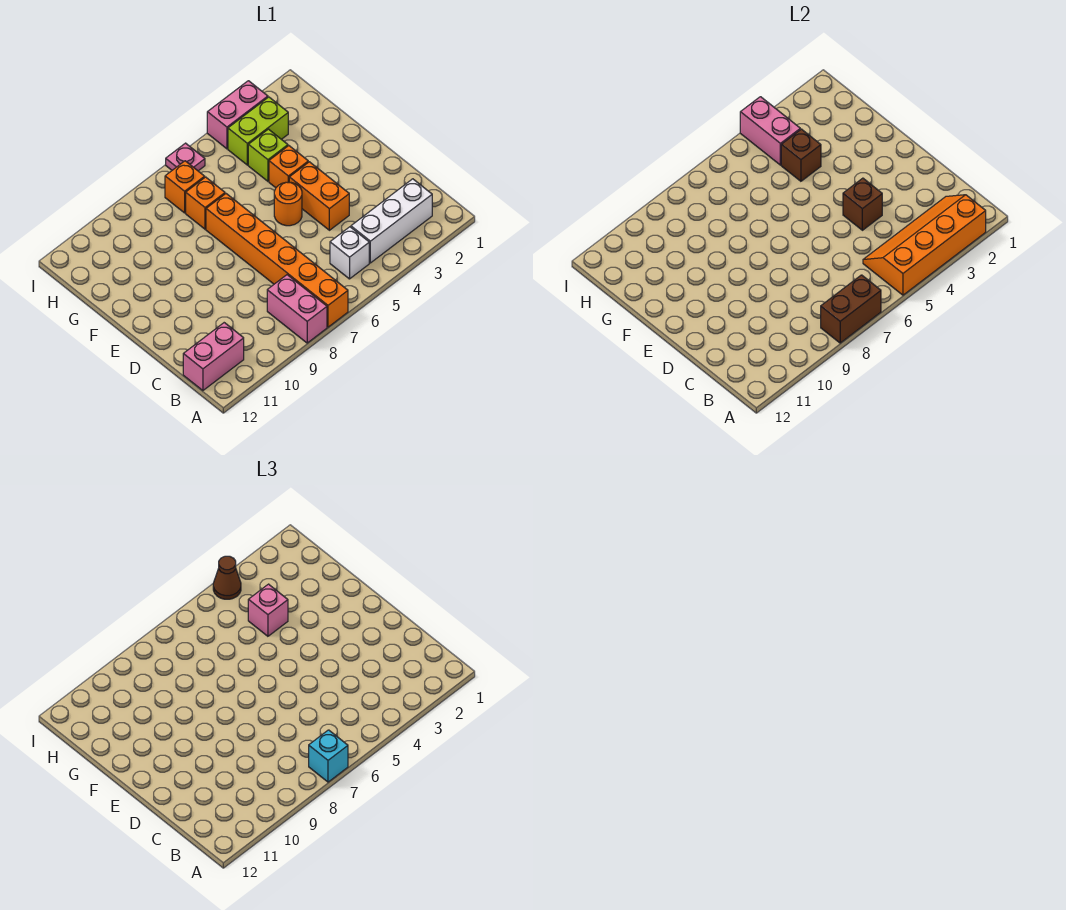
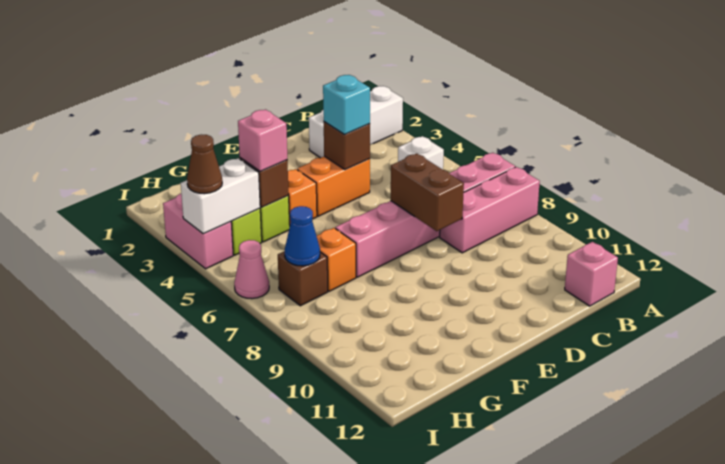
orange slope A2:B5 level 2 top A -> none
orange brick A7:F7 level 1 -> pink brick A7:F7 level 1
brown brick A7:A8 level 2 -> brown brick D7:D8 level 2
cyan brick A7 level 3 -> cyan brick D4 level 3
pink brick A8:B8 level 1 -> pink brick A8:C8 level 1
white brick B2:B4 level 1 -> white brick A2:C2 level 1
pink brick B11:B12 level 1 -> pink brick B12 level 1
orange round brick E5 level 1 -> none
pink brick H4:I4 level 2 -> white brick H4:I4 level 2
orange brick H7 level 1 -> brown brick H7 level 1
none -> blue cone H7 level 2
pink plate I6 level 1 -> pink cone I6 level 1

